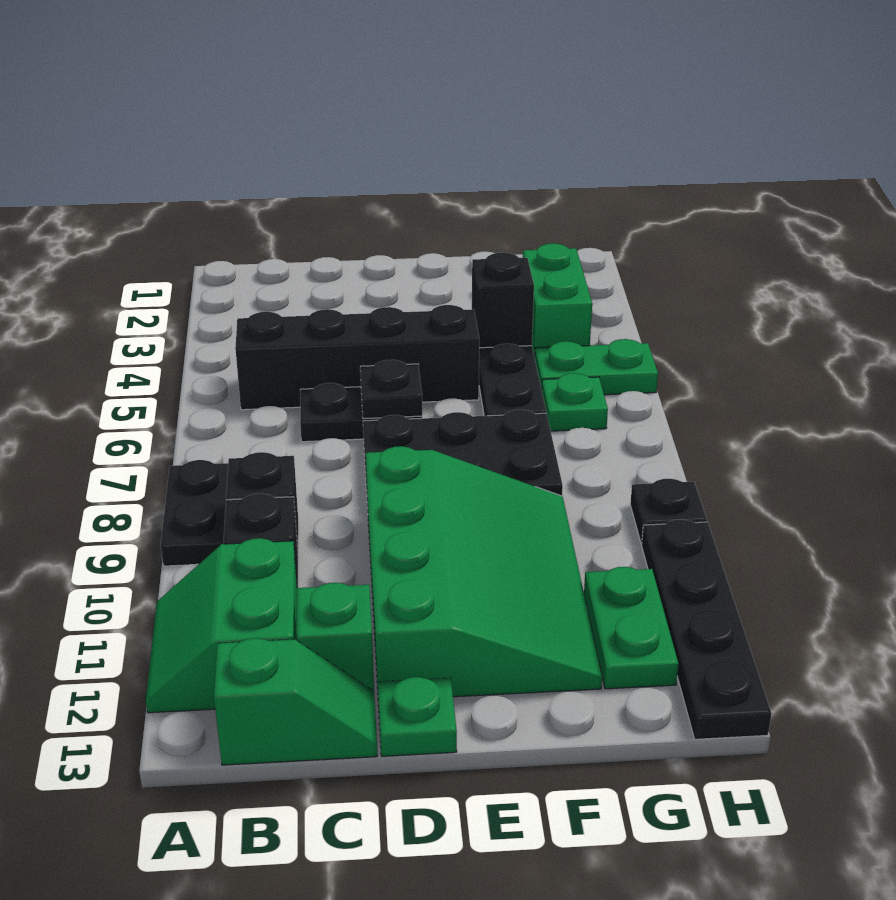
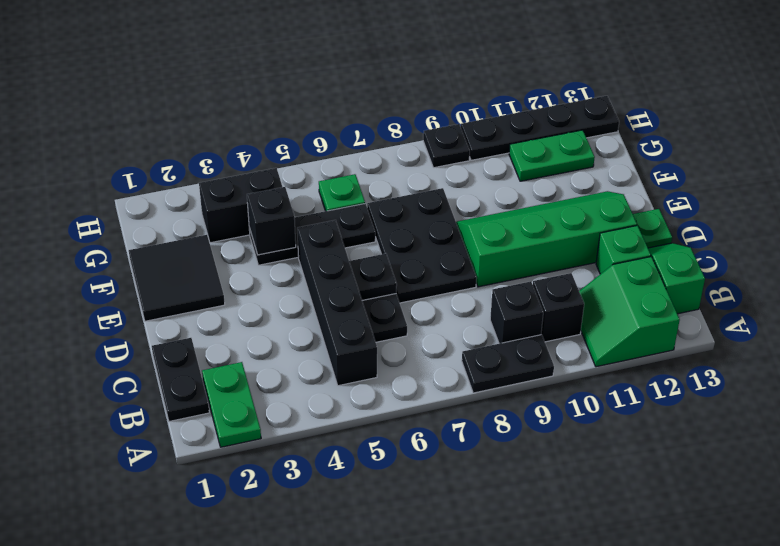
green slope A11:B12 level 1 top B -> green slope A11:B12 level 1 top 12
none -> black plate B1:C1 level 1
green slope D9:F12 level 1 top D -> green slope D9:E12 level 1 top D
none -> black tile E1:F2 level 1
green brick G3:G4 level 1 -> black brick G3:G4 level 1
green plate G5:H5 level 1 -> green plate A2:B2 level 1

